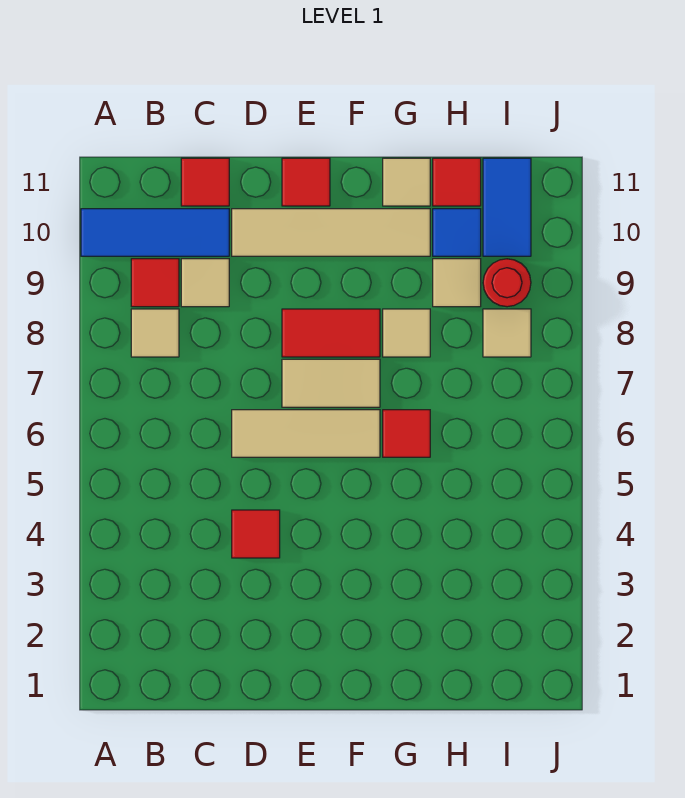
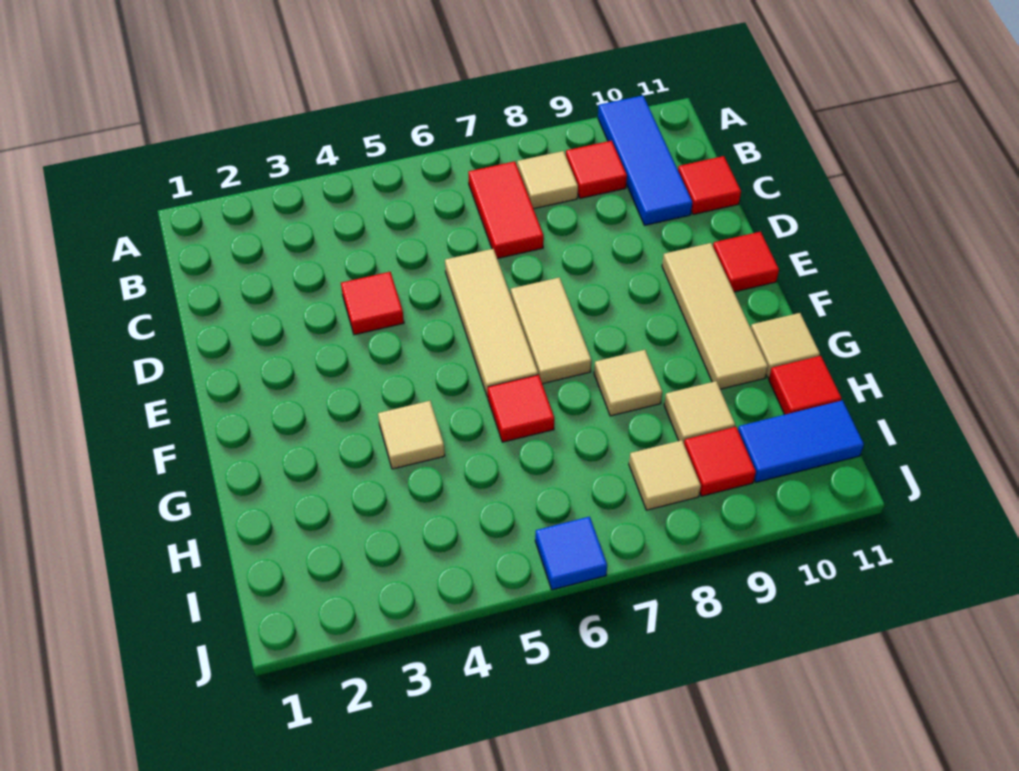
tan tile C9 level 1 -> tan tile G4 level 1
tan tile D10:G10 level 1 -> tan tile E10:G10 level 1
red tile E8:F8 level 1 -> red tile B7:C7 level 1
blue tile H10 level 1 -> blue tile J6 level 1
red round brick I9 level 1 -> red tile I9 level 1

